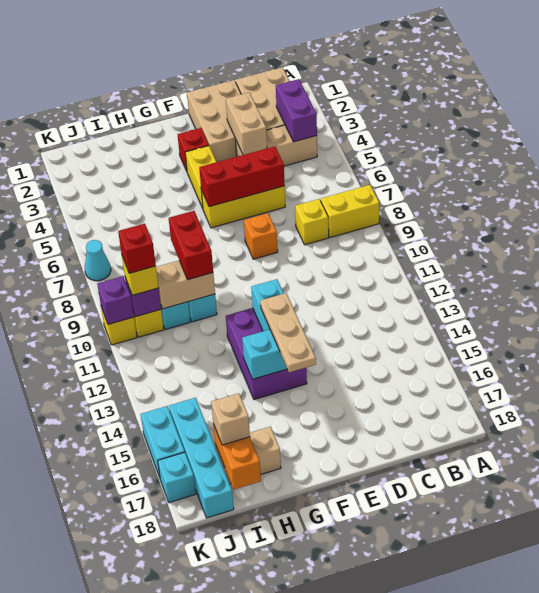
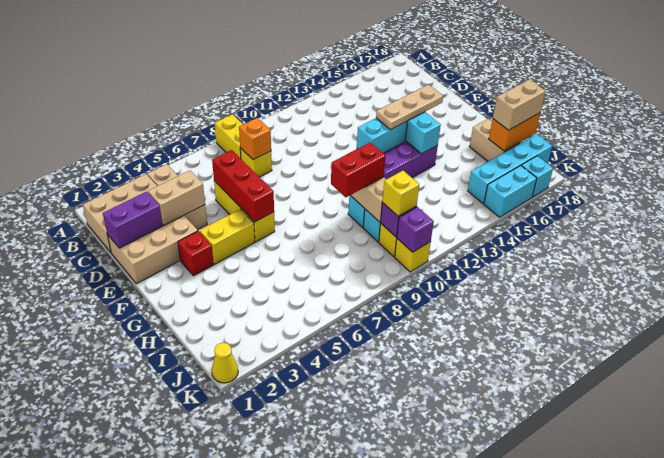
purple brick B3:B4 level 2 -> purple brick D1:D2 level 2
orange brick E8 level 1 -> orange brick C8 level 2
tan brick I17 level 3 -> tan brick I17:I18 level 3
red brick J10 level 4 -> none
none -> yellow cone K1 level 1
cyan cone K7 level 1 -> none

